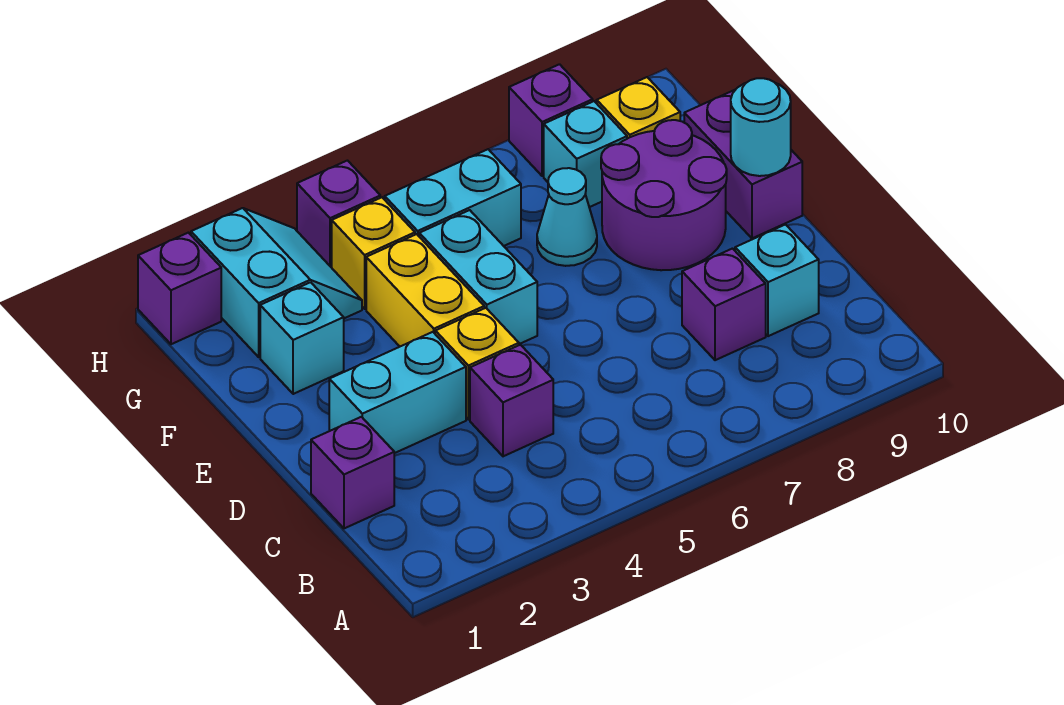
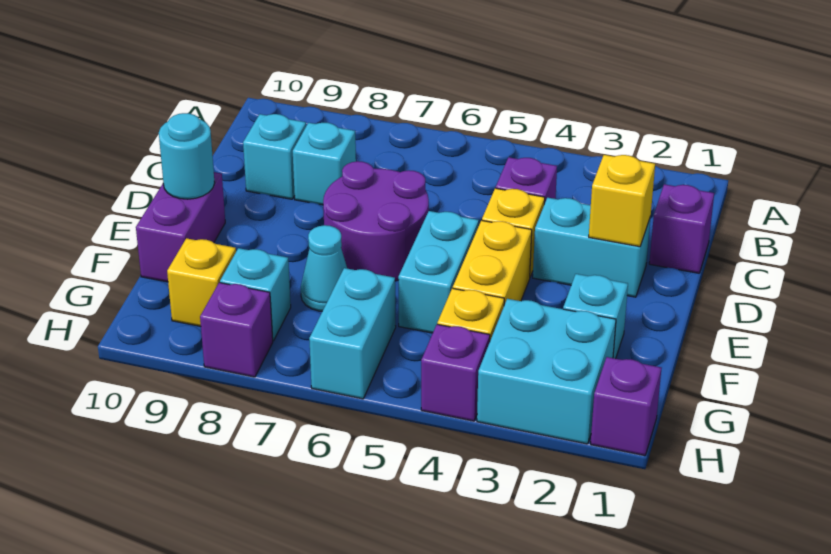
purple brick C8 level 1 -> cyan brick C8 level 1
none -> yellow brick D2 level 2
purple round brick E8:F9 level 1 -> purple round brick D6:E7 level 1
cyan slope G2:H3 level 1 top 2 -> cyan brick G2:H3 level 1
cyan brick G5:G6 level 1 -> cyan brick G6:H6 level 1

